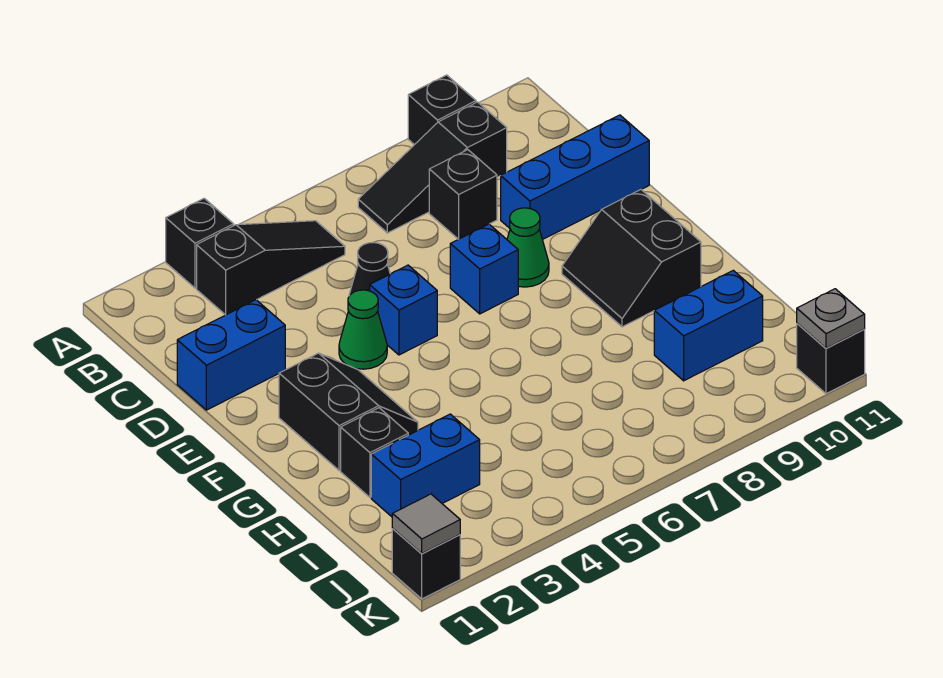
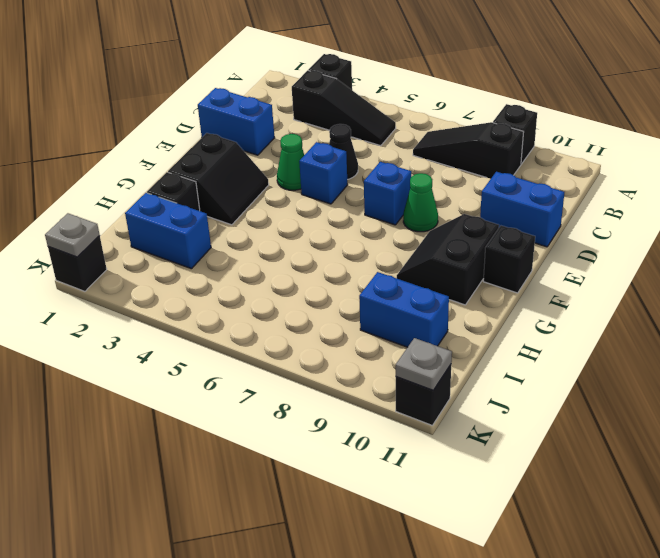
black brick C8 level 1 -> black brick F11 level 1
blue brick D9:D11 level 1 -> blue brick D10:D11 level 1
grey tile K1 level 2 -> grey plate K1 level 2

